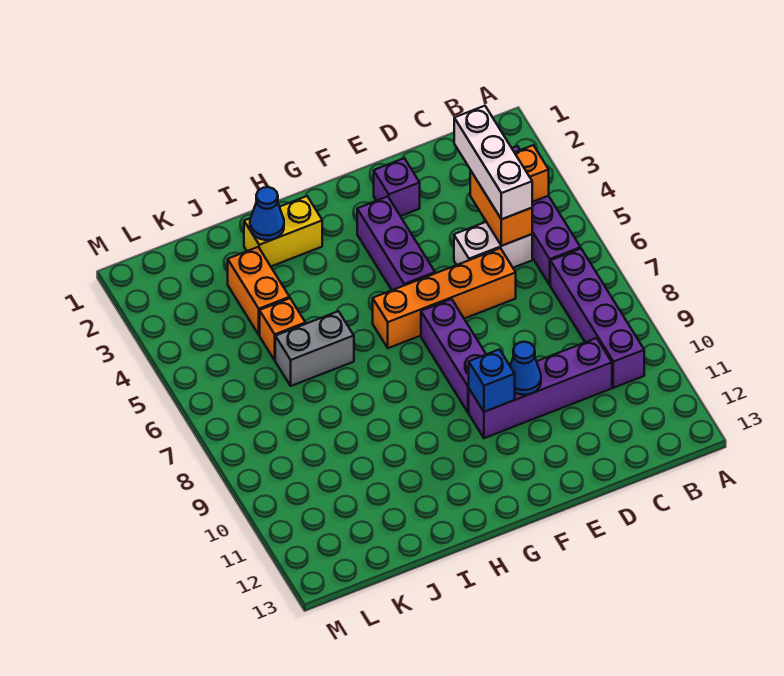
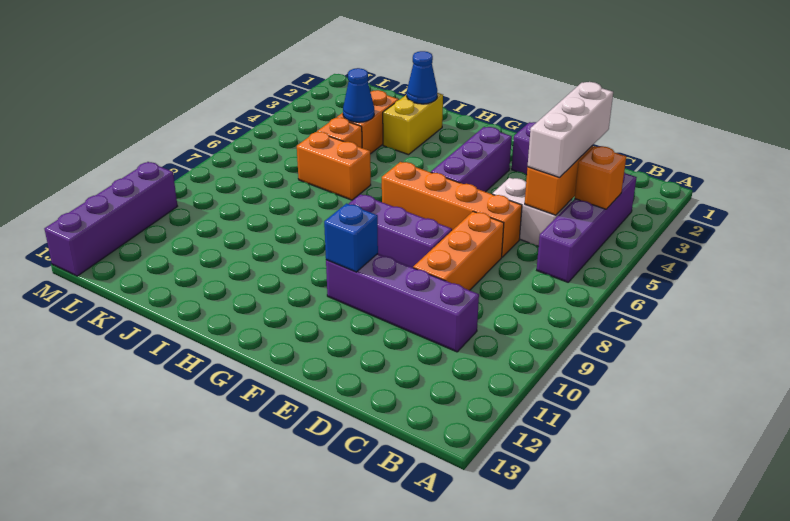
purple brick B7:B10 level 1 -> purple brick M10:M13 level 1
none -> orange brick D7:D9 level 1
blue cone E10 level 2 -> blue cone J4 level 2
purple brick F7:F9 level 1 -> purple brick E8:G8 level 1
yellow brick H2:I2 level 1 -> yellow brick I2:I3 level 1
grey brick I6:J6 level 1 -> orange brick I6:J6 level 1

